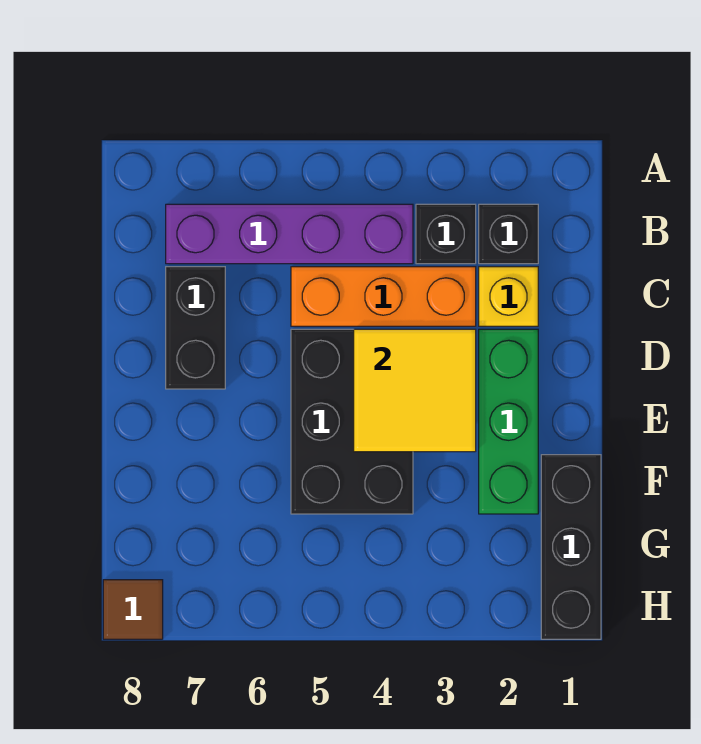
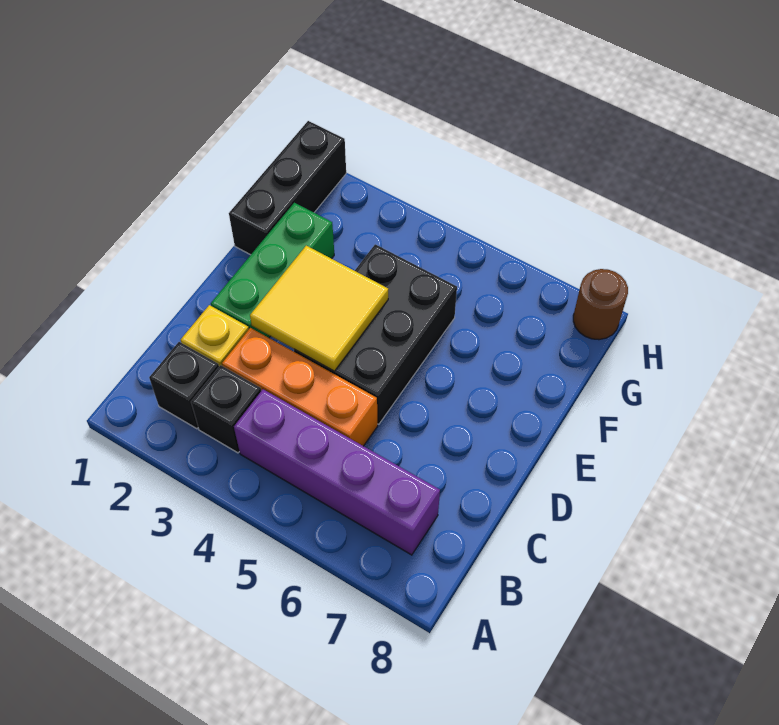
black brick C7:D7 level 1 -> none
brown tile H8 level 1 -> brown round brick H8 level 1

